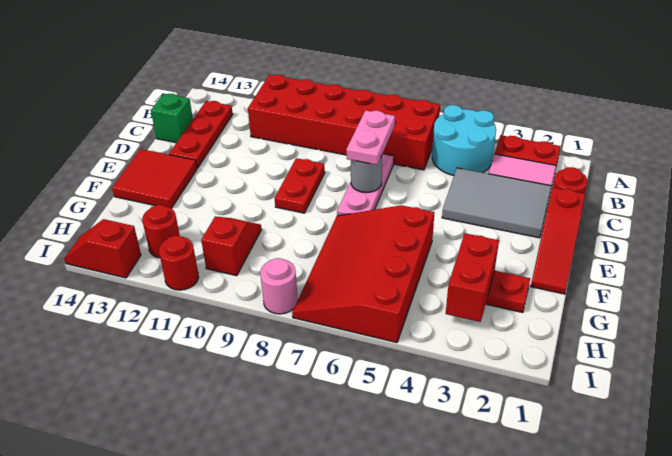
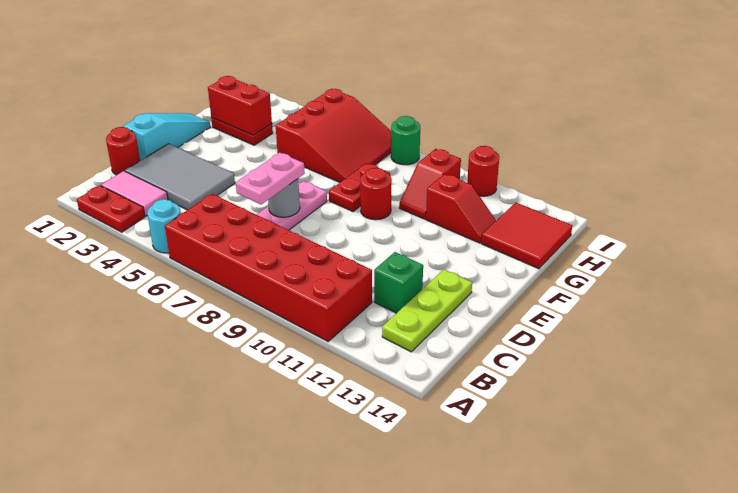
cyan round brick A4:B5 level 1 -> cyan round brick A5 level 1
red plate B13:D13 level 1 -> lime plate B13:D13 level 1
green brick C14 level 1 -> green brick C12 level 1
red slope D1:F1 level 1 top D -> cyan slope D1:F1 level 1 top D
red plate D9:E9 level 1 -> red plate F8:G8 level 1
red tile E13:F14 level 1 -> red tile G13:H14 level 1
red slope F5:I7 level 1 top 5 -> red slope G5:I7 level 1 top 5
red brick G3:H3 level 2 -> red brick G2:G3 level 2
red round brick H12 level 1 -> red round brick F9 level 1
pink round brick I8 level 1 -> green round brick I8 level 1
red slope I13:I14 level 1 top 13 -> red slope G11:G12 level 1 top 11

